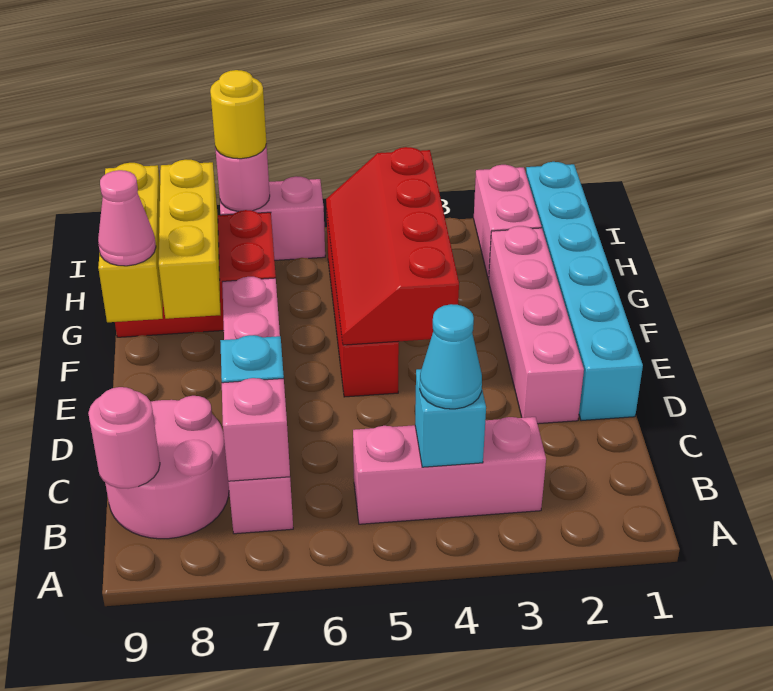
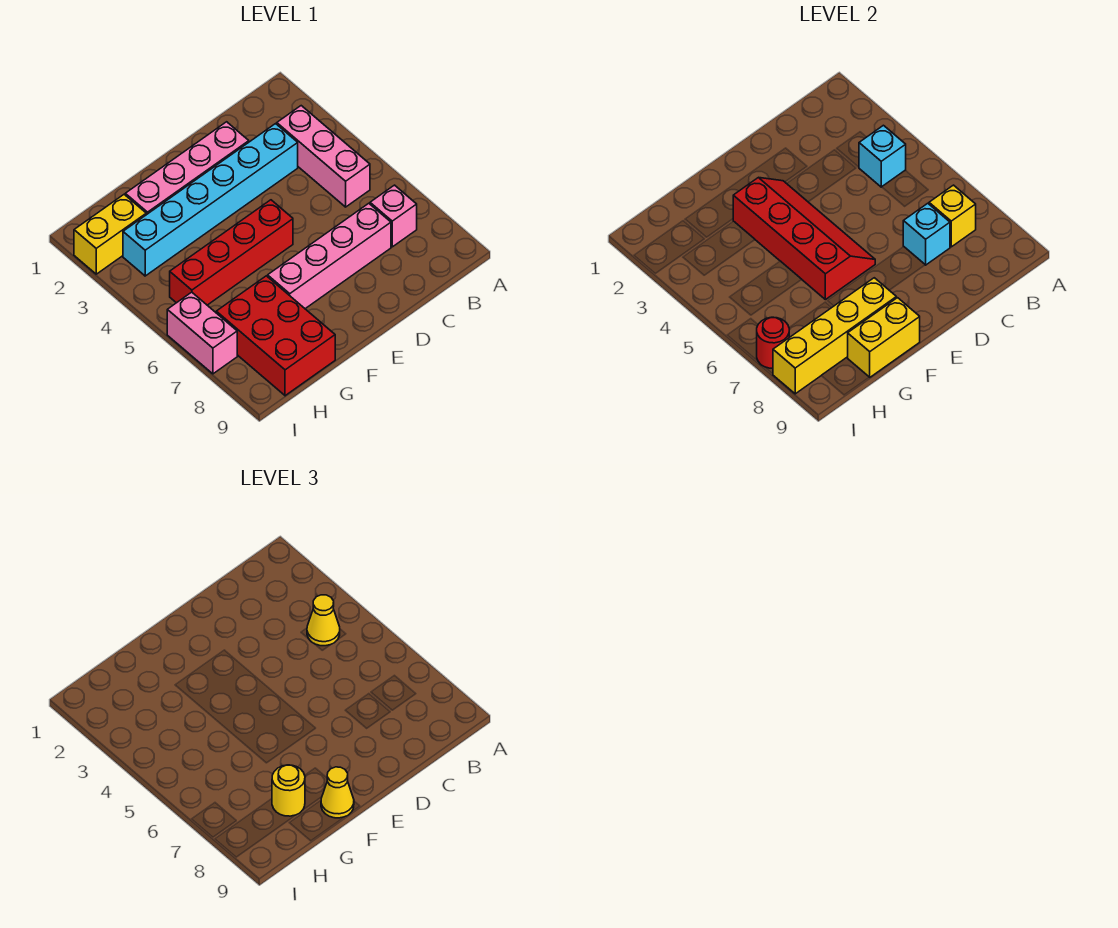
cyan cone B4 level 3 -> yellow cone B4 level 3
pink brick B7 level 2 -> yellow brick B7 level 2
pink round brick B8:C9 level 1 -> none
pink round brick B9 level 2 -> none
cyan brick D1:I1 level 1 -> cyan brick C3:H3 level 1
red slope E4:H5 level 2 top 4 -> red slope E3:F6 level 2 top F
yellow brick F8:H8 level 2 -> yellow brick F8:I8 level 2
yellow brick F9:H9 level 2 -> yellow brick F9:G9 level 2
pink cone F9 level 3 -> yellow cone F9 level 3
pink brick H2:I2 level 1 -> yellow brick H2:I2 level 1
pink round brick I7 level 2 -> red round brick I7 level 2
yellow round brick I7 level 3 -> yellow round brick G8 level 3

